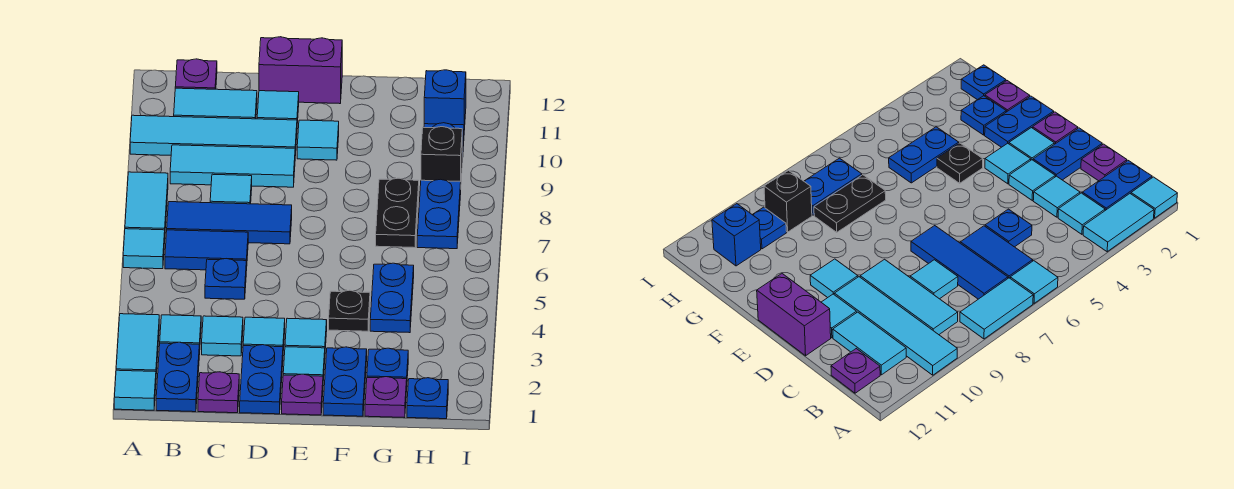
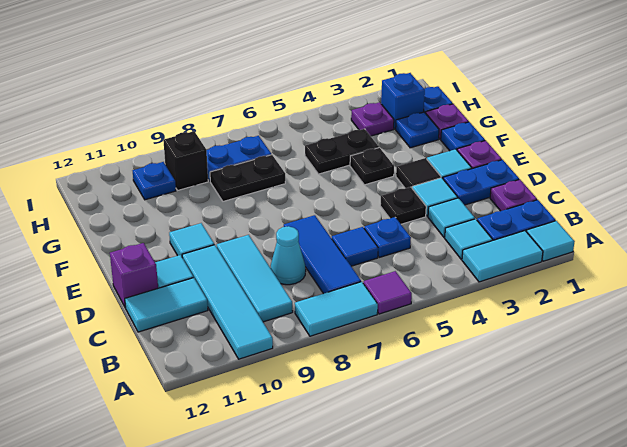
cyan tile A6 level 1 -> purple tile A6 level 1
blue tile B6:C6 level 1 -> blue tile C6 level 1
cyan tile B11:C11 level 1 -> cyan tile C11:C12 level 1
purple plate B12 level 1 -> purple plate H3 level 1
cyan tile C8 level 1 -> cyan cone C8 level 1
none -> black plate D4 level 1
purple brick D12:E12 level 1 -> purple brick D12 level 1
cyan tile E3 level 1 -> black tile E3 level 1
blue plate F1:F2 level 1 -> blue plate F1 level 1
blue plate G4:G5 level 1 -> black plate G4:G5 level 1
blue brick H11 level 1 -> blue brick H2 level 1

